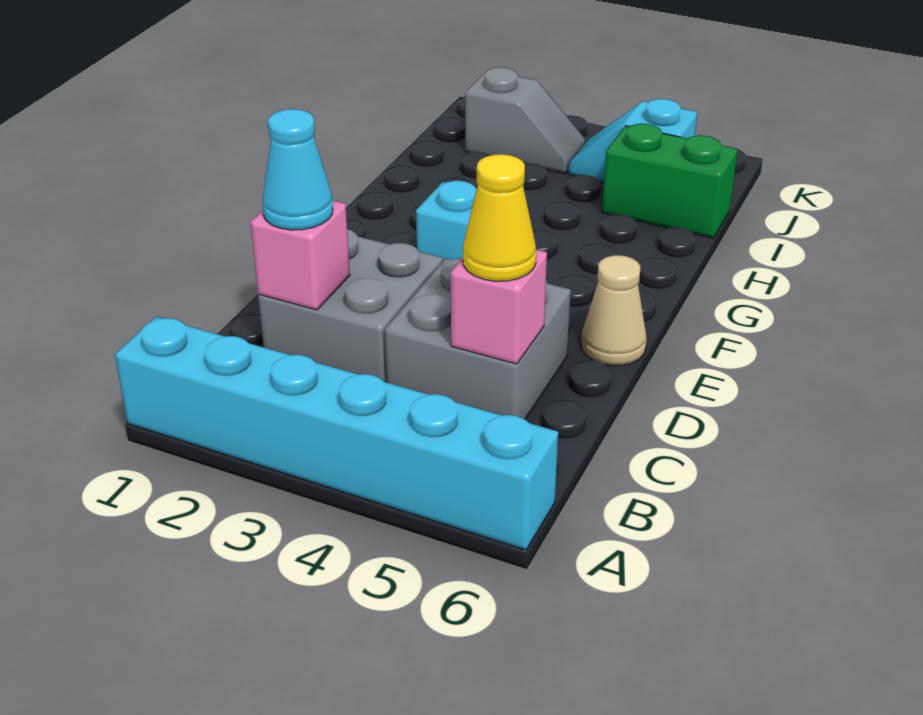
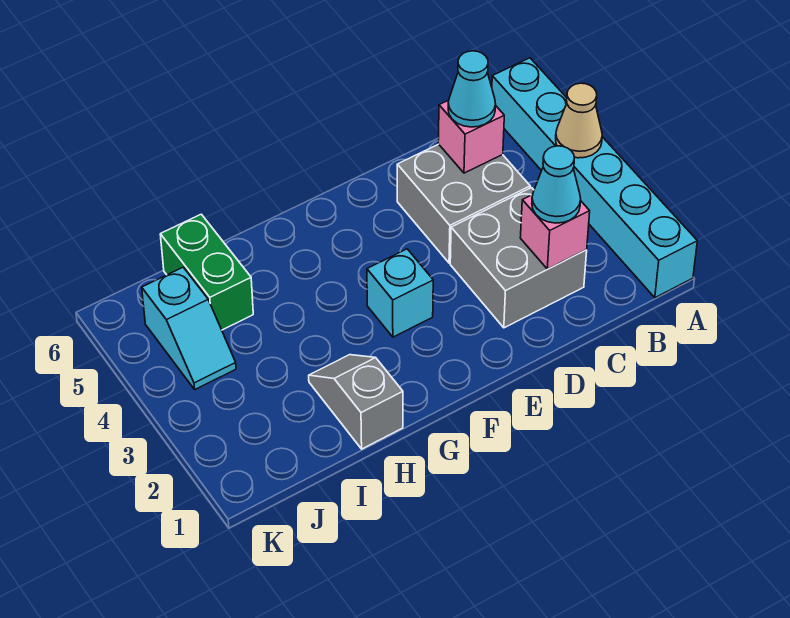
yellow cone C5 level 3 -> cyan cone C5 level 3
tan cone E6 level 1 -> tan cone A4 level 2
grey slope J2:J3 level 1 top 2 -> grey slope H1:H2 level 1 top 1

